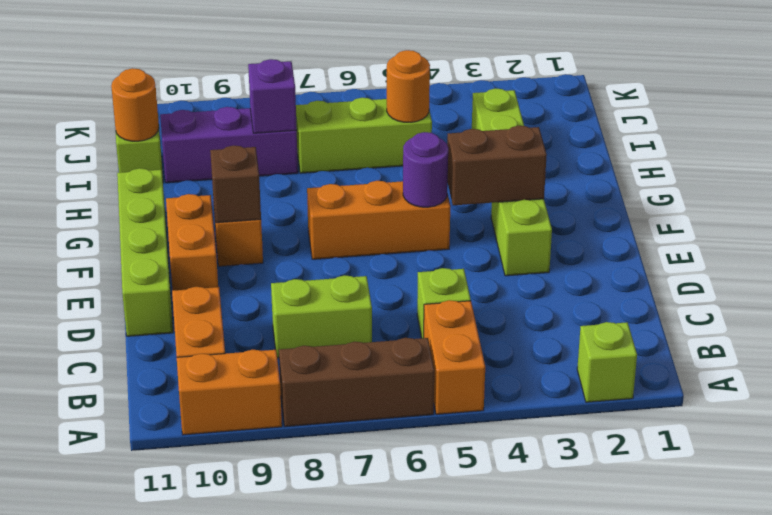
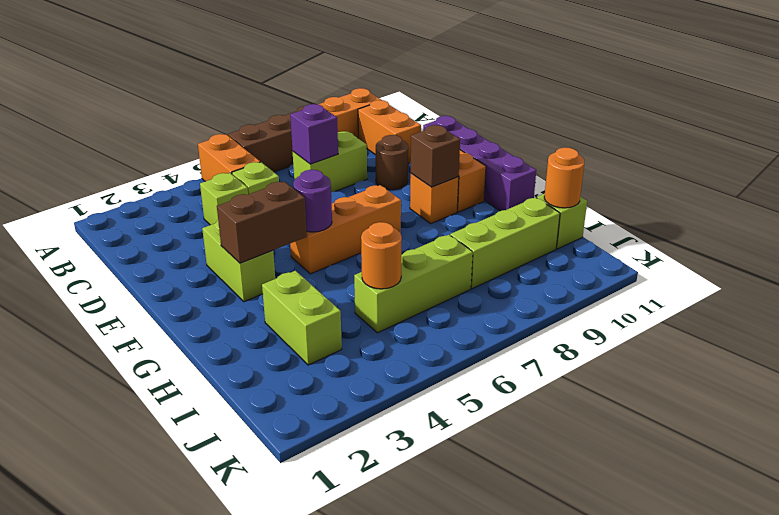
lime brick A2 level 1 -> lime brick C4 level 1
none -> brown round brick D9 level 1
lime brick D11:G11 level 1 -> purple brick D11:G11 level 1
purple brick I8:I10 level 1 -> lime brick I8:I10 level 1
purple brick I8 level 2 -> purple brick C7 level 2

